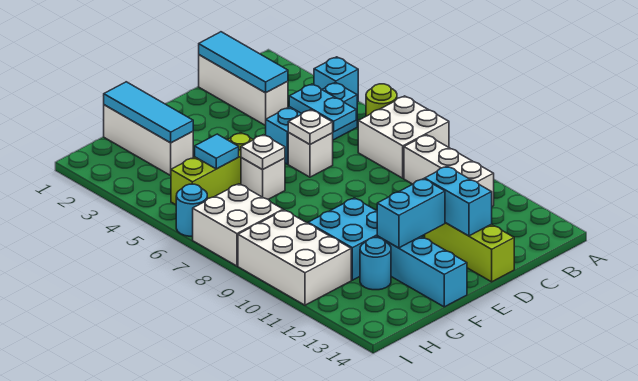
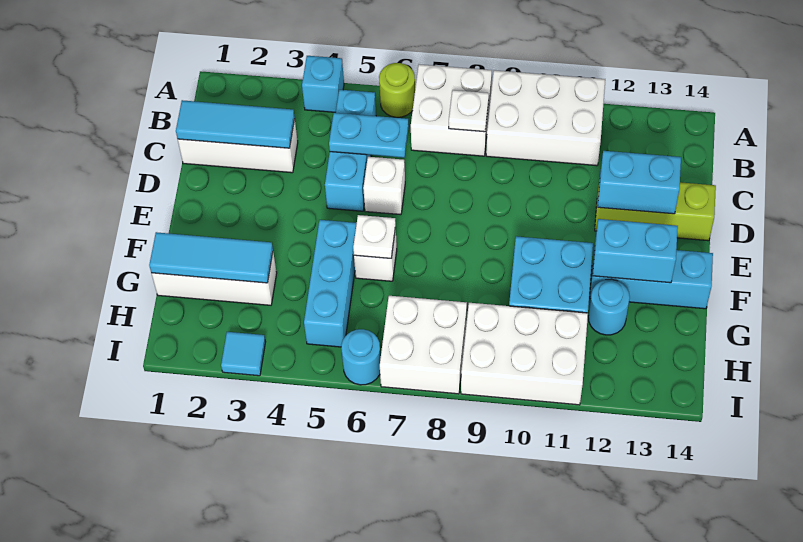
white brick B9:B11 level 1 -> white brick A9:B11 level 1
white plate D6 level 2 -> white plate B8 level 2
cyan brick E12:F12 level 2 -> cyan brick F12:F13 level 2
lime brick F5:H5 level 1 -> cyan brick F5:H5 level 1
cyan tile G5 level 2 -> cyan tile I3 level 1

